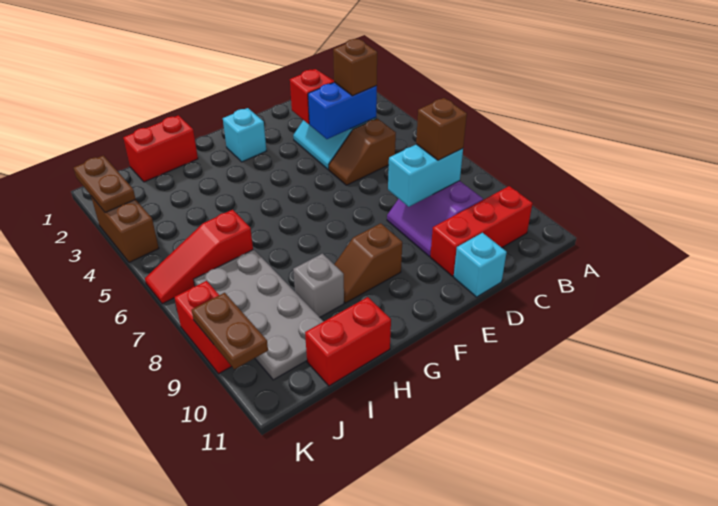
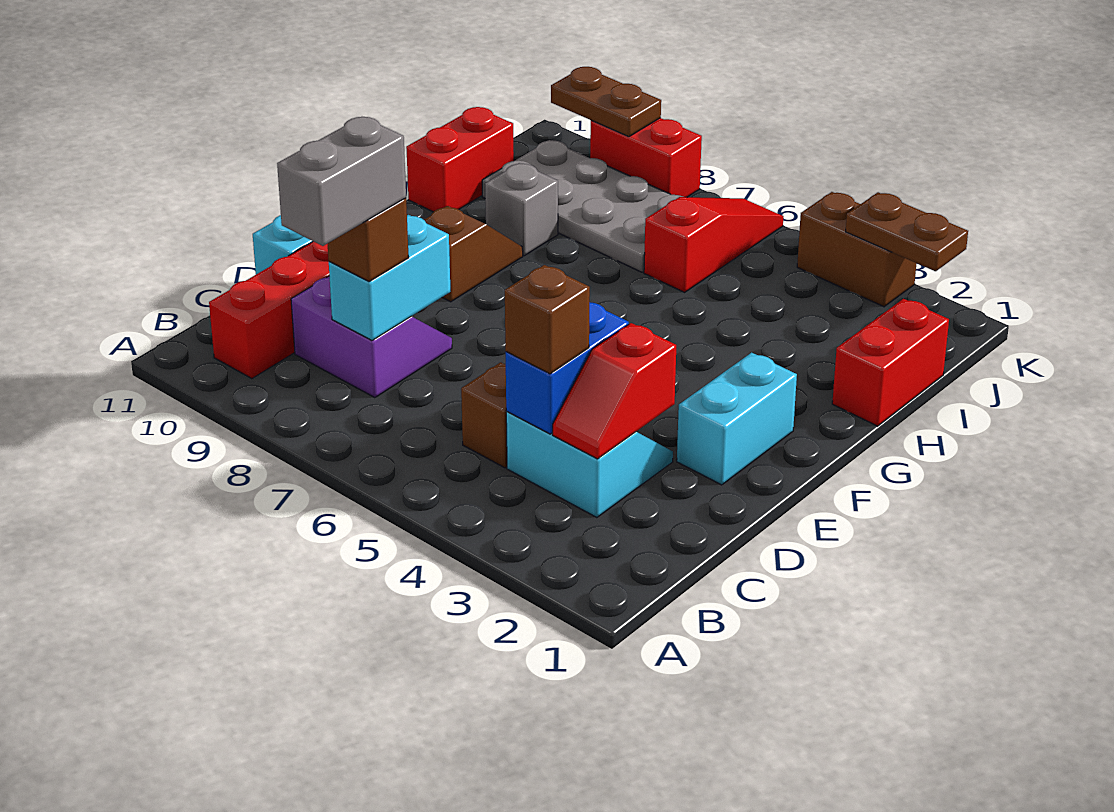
none -> grey brick B8:C8 level 4
cyan brick F2 level 1 -> cyan brick E2:F2 level 1

